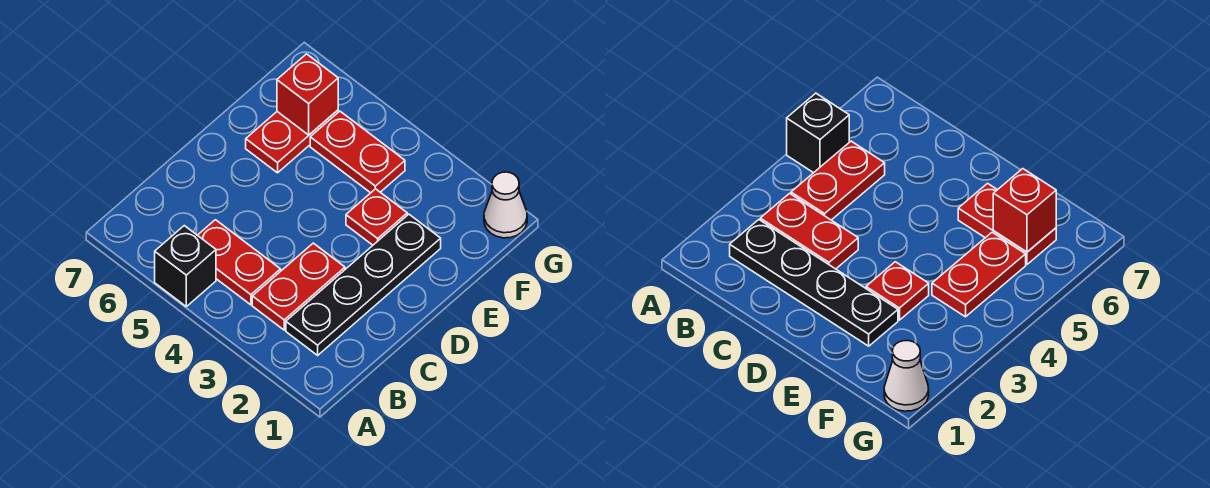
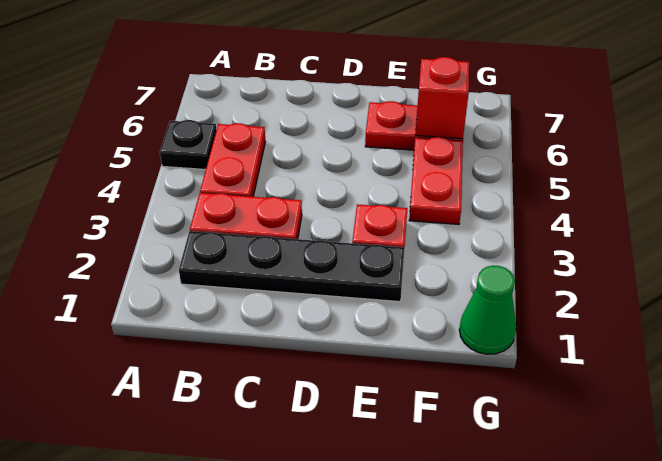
black brick A5 level 1 -> black plate A5 level 1
white cone G1 level 1 -> green cone G1 level 1

